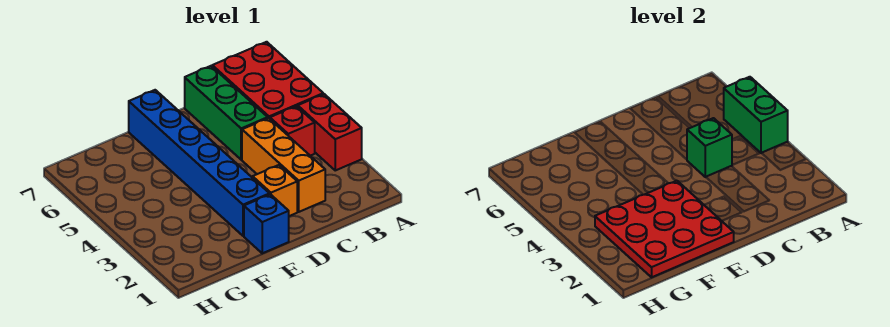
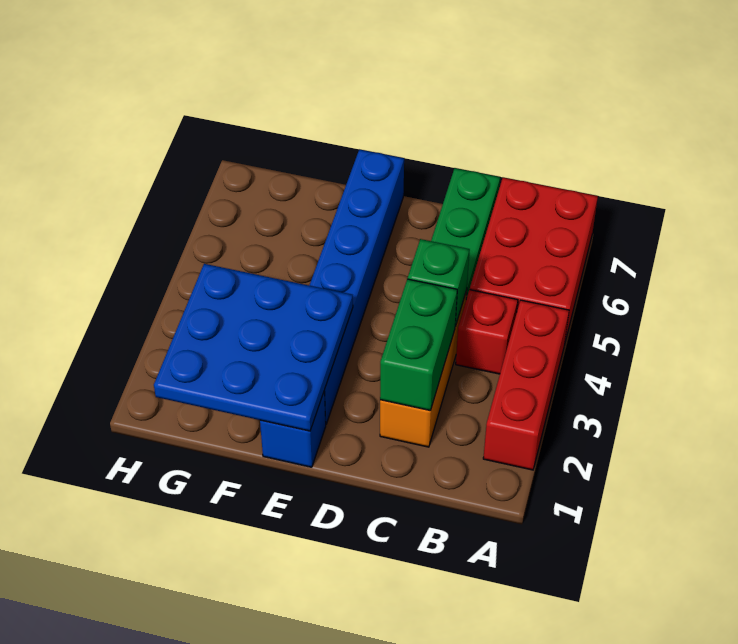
red brick A3:A4 level 1 -> red brick A2:A4 level 1
green brick A4:A5 level 2 -> green brick C2:C3 level 2
orange brick D2 level 1 -> none
red plate E1:G3 level 2 -> blue plate E1:G3 level 2

